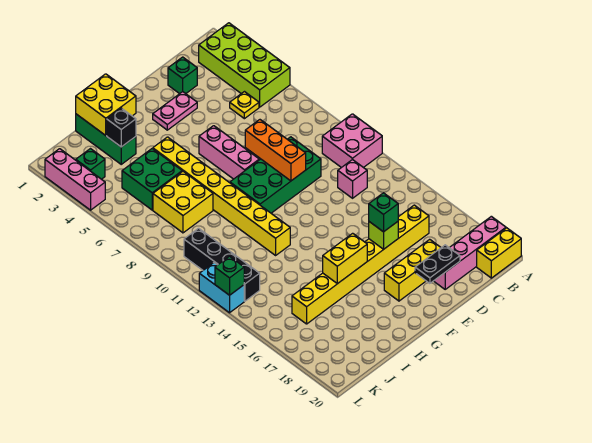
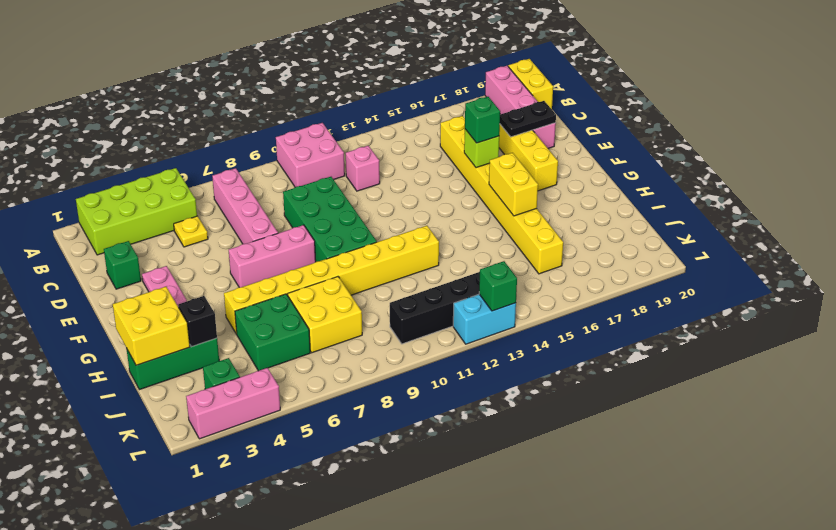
none -> pink brick B7:E7 level 1
black plate D19:E19 level 2 -> black plate D18:D19 level 2
orange brick E8:E10 level 2 -> none

